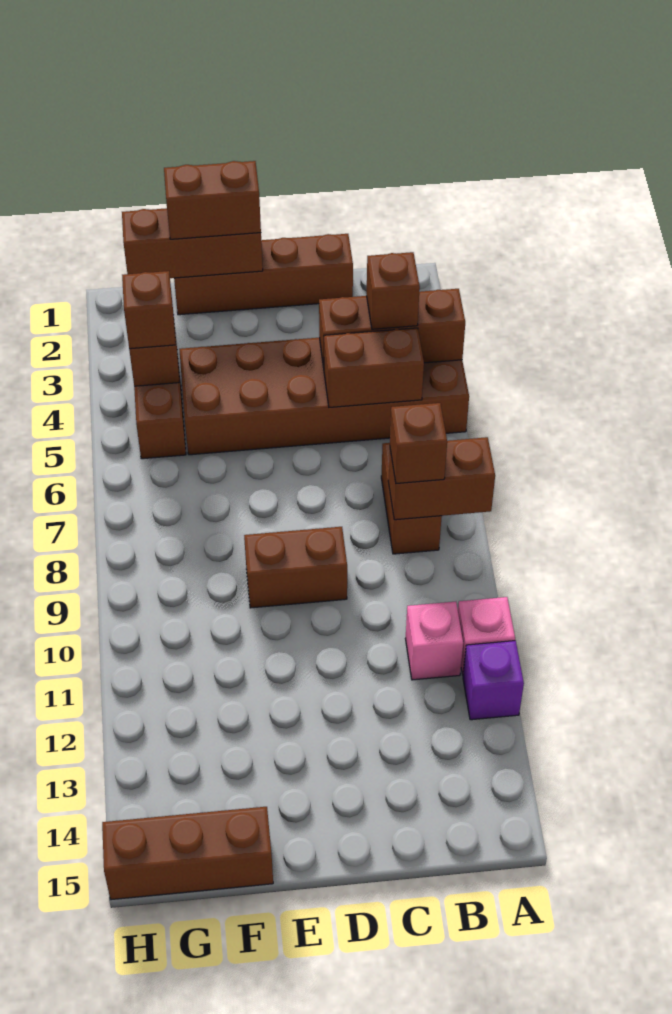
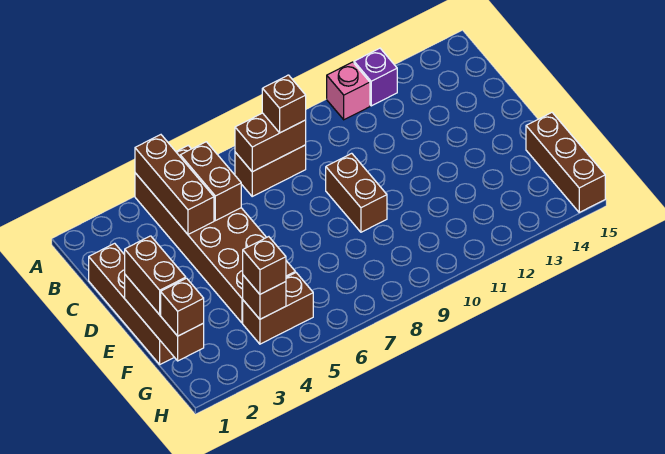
brown brick A8:B8 level 2 -> brown brick B7:B8 level 2
brown brick B4 level 3 -> brown brick G1 level 3
pink brick B11 level 1 -> none

